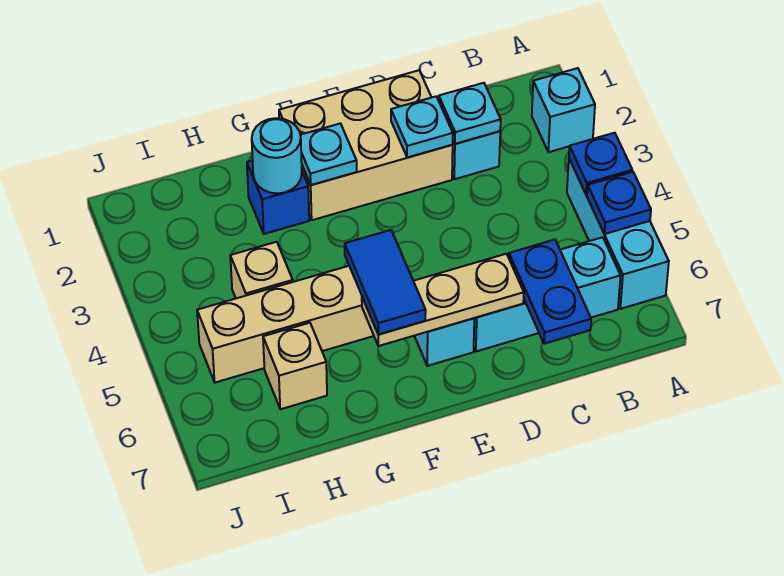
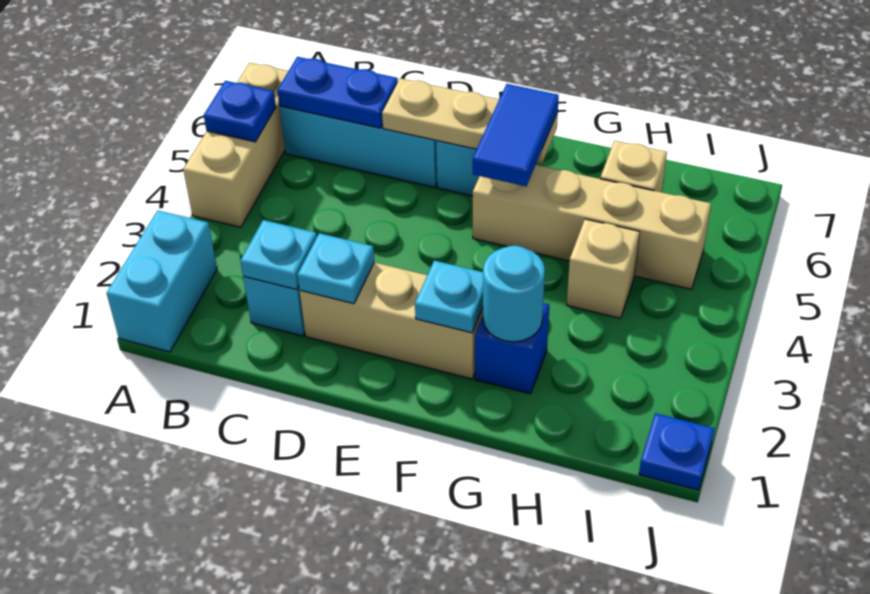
cyan brick A2 level 1 -> cyan brick A1:A2 level 1
cyan brick A4:A6 level 1 -> tan brick A4:A6 level 1
blue plate A4 level 2 -> blue plate J1 level 1
blue plate C6:C7 level 2 -> blue plate B6:C6 level 2
tan brick D1:F2 level 1 -> tan brick D2:F2 level 1

